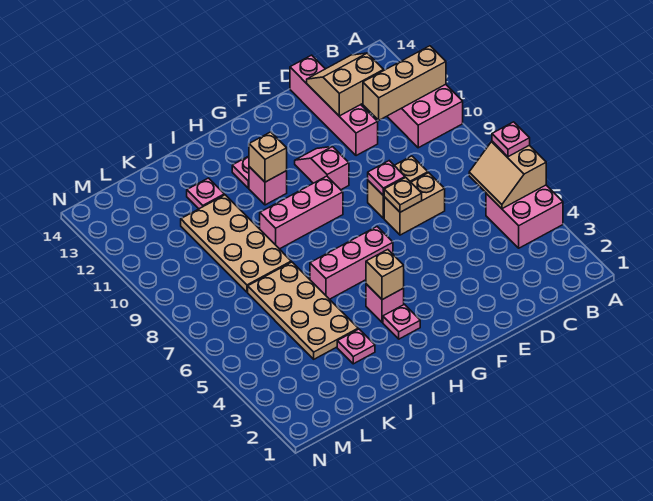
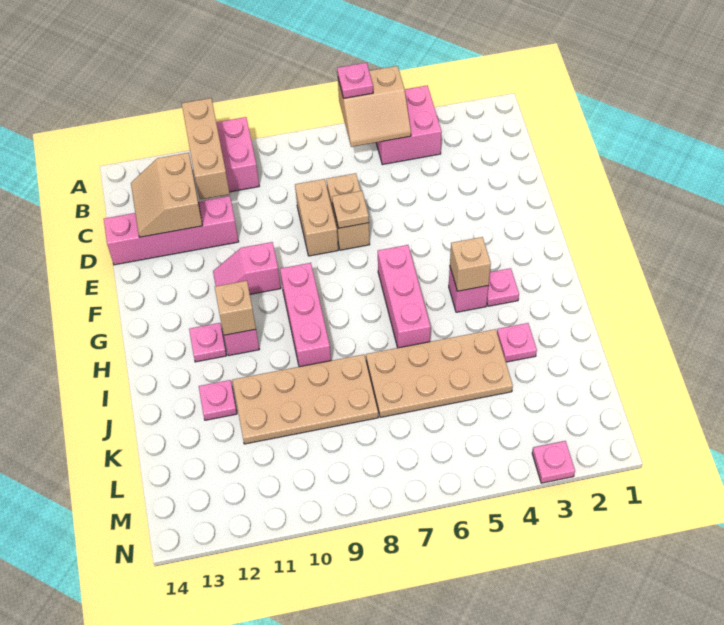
pink plate E8 level 2 -> pink plate N3 level 1

